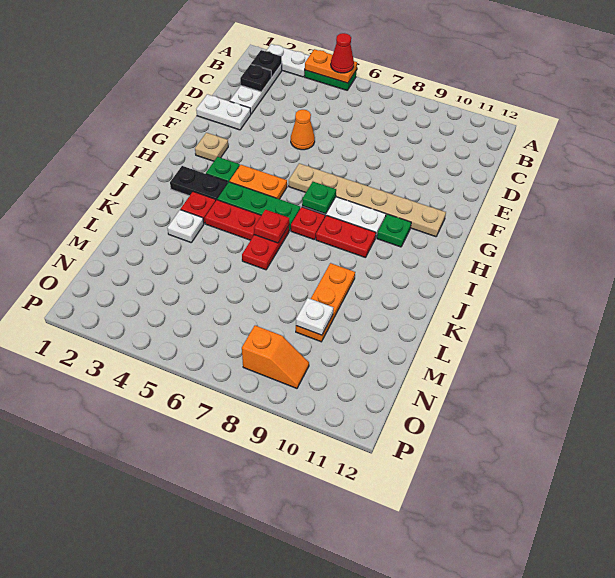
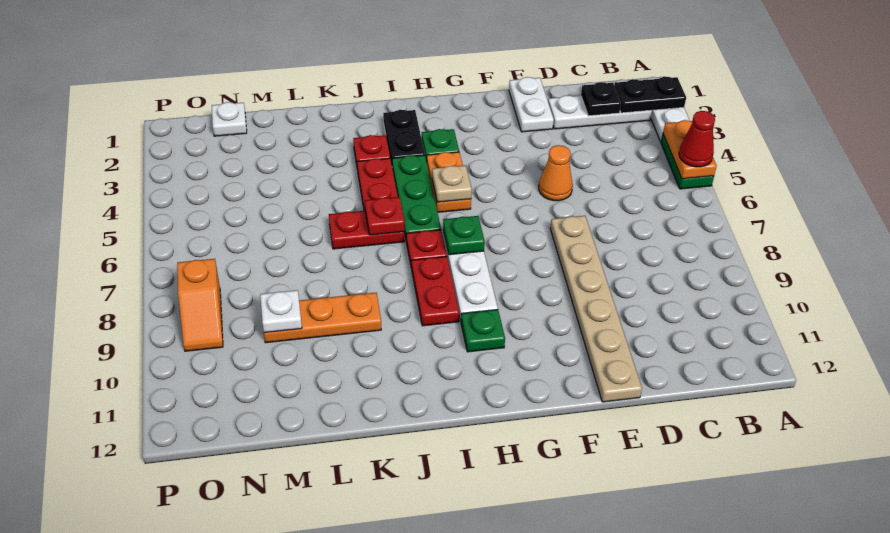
black plate B2 level 2 -> black plate A2:B2 level 2
tan plate G2 level 1 -> tan plate H5 level 2
tan plate G6:G11 level 1 -> tan plate E7:E12 level 1
white plate K3 level 1 -> white plate N1 level 1

